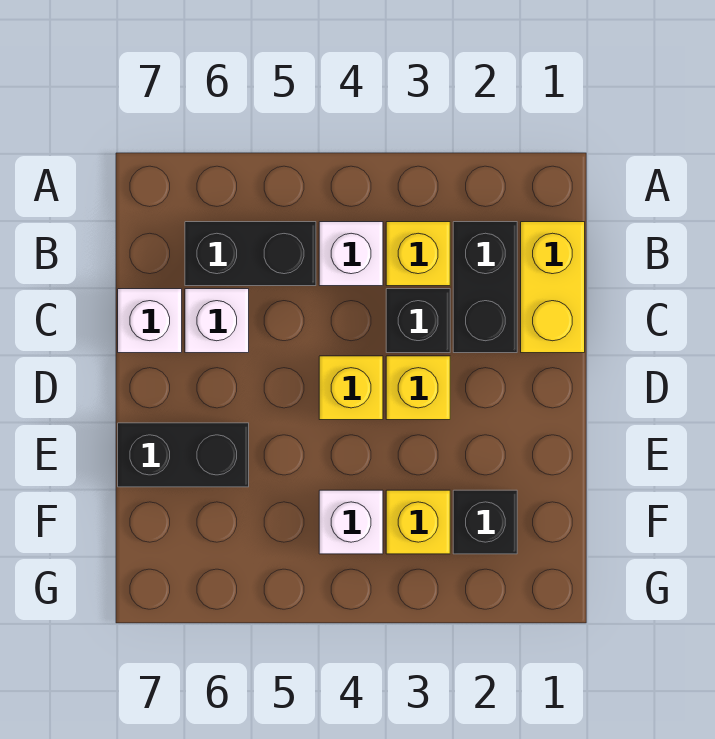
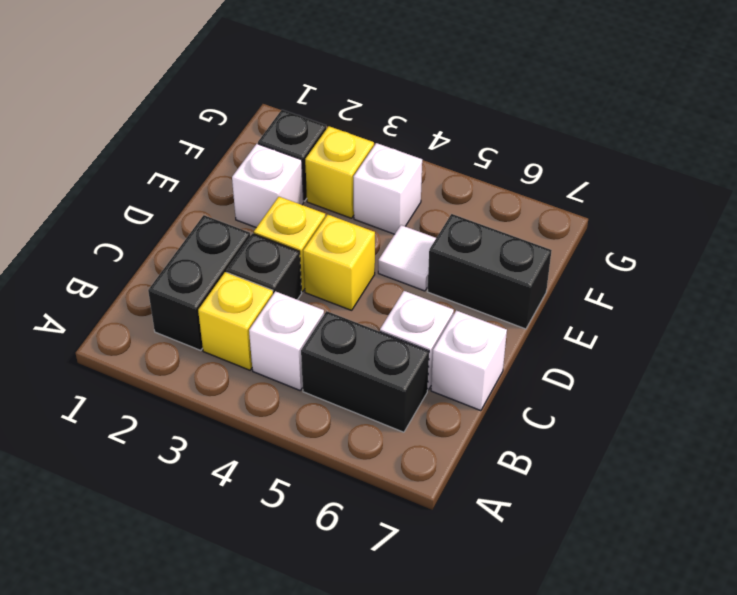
yellow brick B1:C1 level 1 -> none
none -> white brick E2 level 1
none -> white tile E5 level 1

